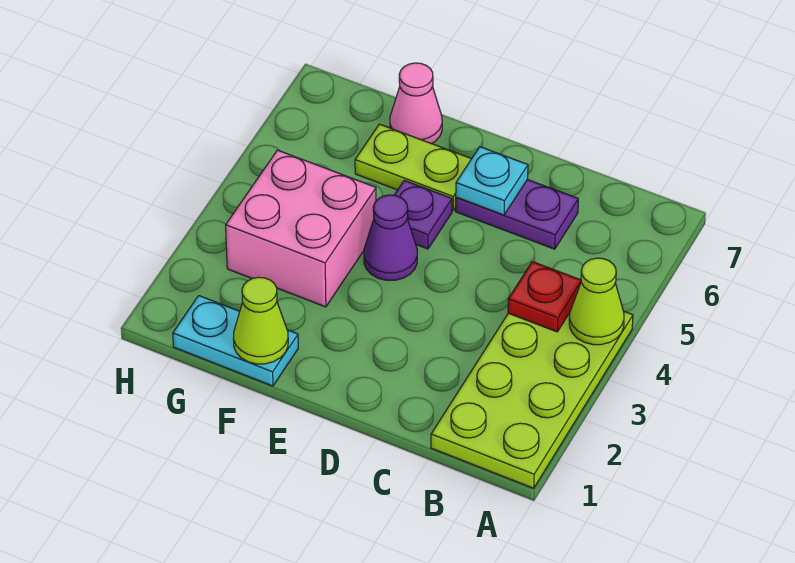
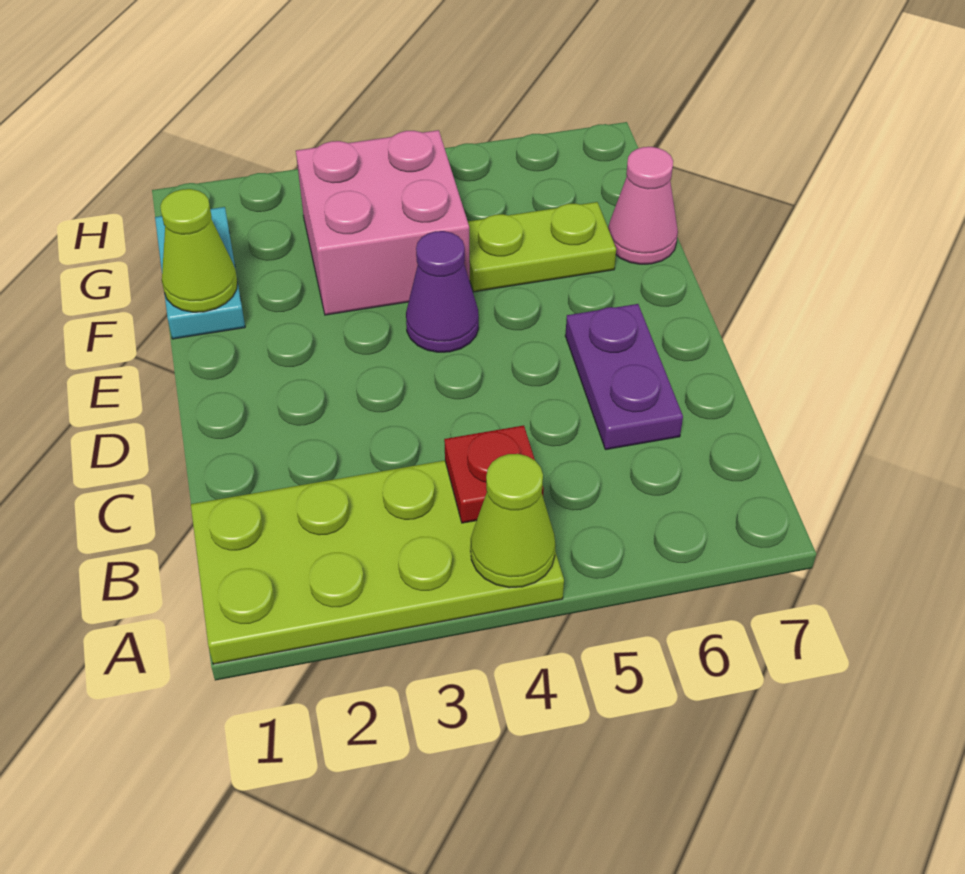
cyan plate D6 level 2 -> none
purple plate E5 level 1 -> none
lime plate E6:F6 level 1 -> lime plate F5:F6 level 1

